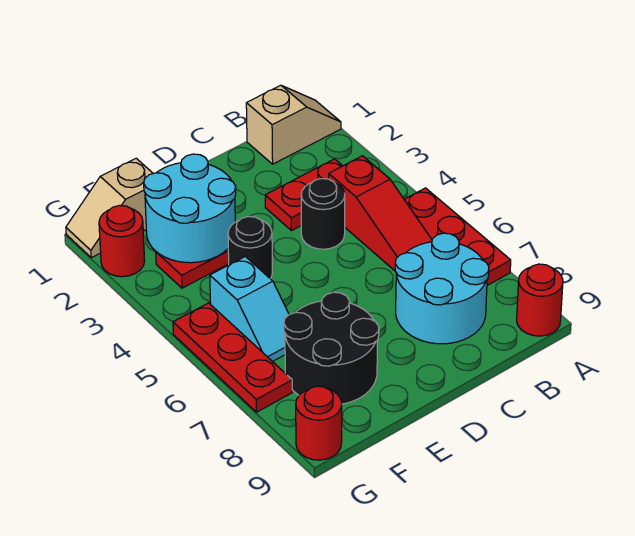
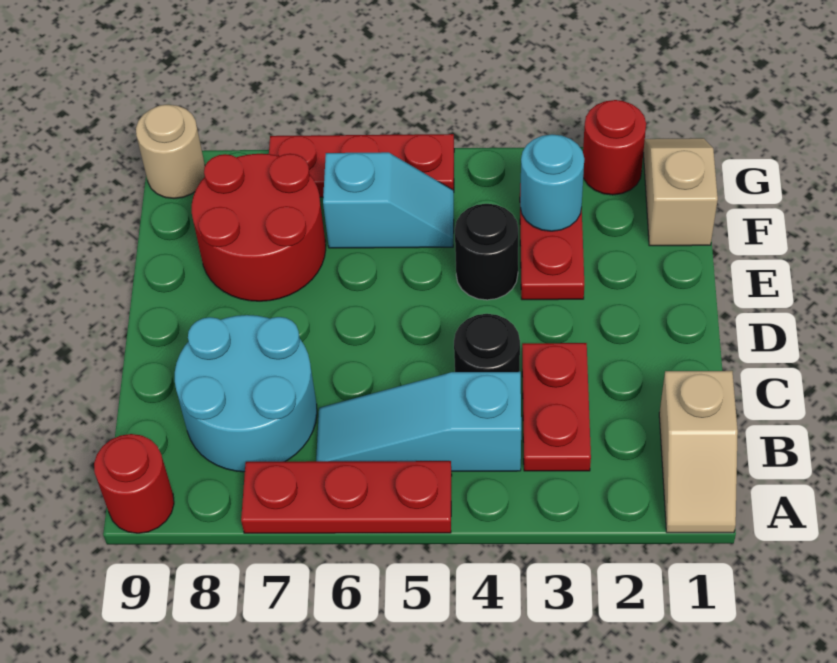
red slope B4:B6 level 1 top 4 -> cyan slope B4:B6 level 1 top 4
cyan round brick E2:F3 level 2 -> cyan round brick F3 level 2
black round brick E7:F8 level 1 -> red round brick E7:F8 level 1
cyan slope F5:F6 level 1 top 5 -> cyan slope F5:F6 level 1 top 6
red round brick G9 level 1 -> tan round brick G9 level 1

